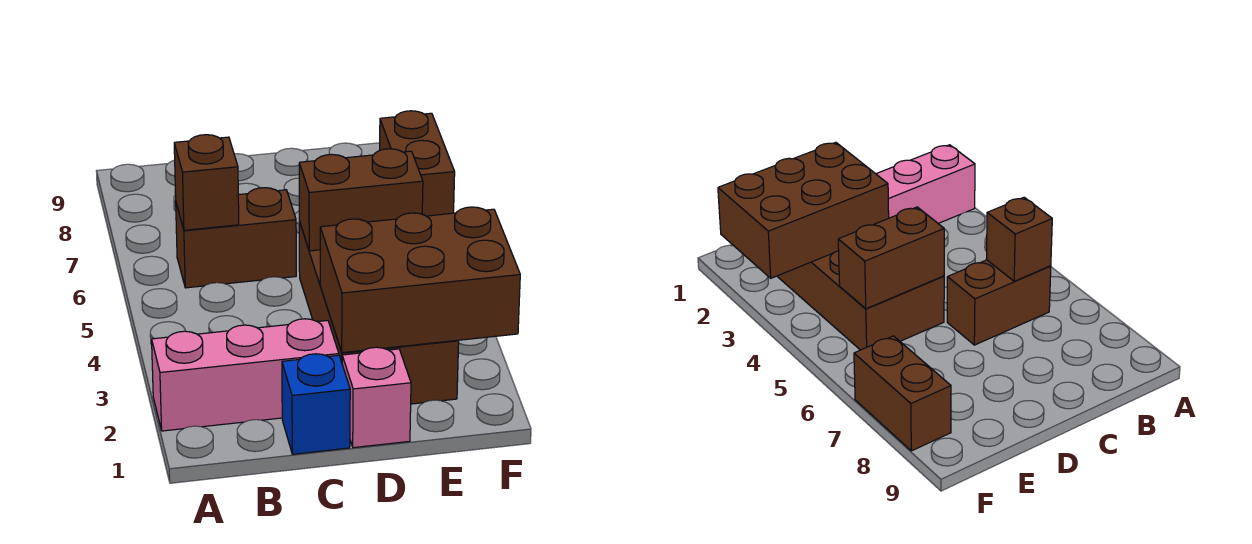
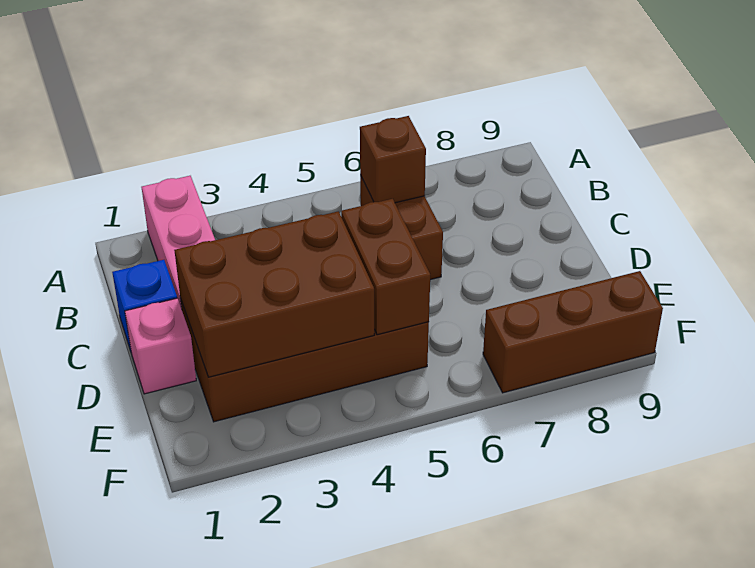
brown brick D2:F3 level 2 -> brown brick D2:E4 level 2
brown brick F7:F8 level 1 -> brown brick F7:F9 level 1

